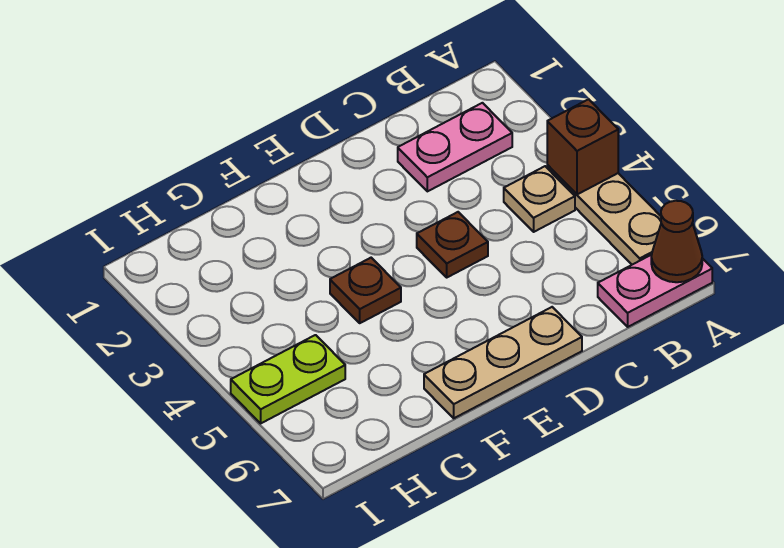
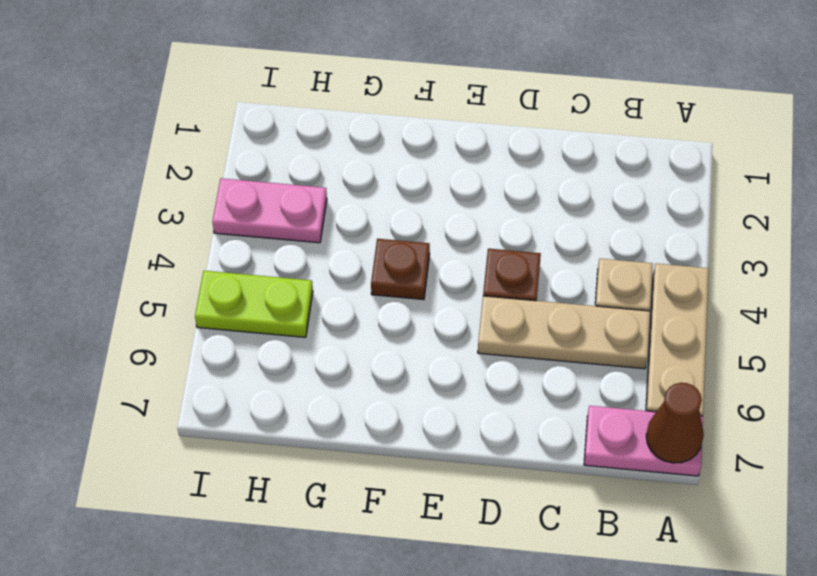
brown brick A4 level 2 -> none
pink plate B2:C2 level 1 -> pink plate H3:I3 level 1
tan plate D7:F7 level 1 -> tan plate B5:D5 level 1

